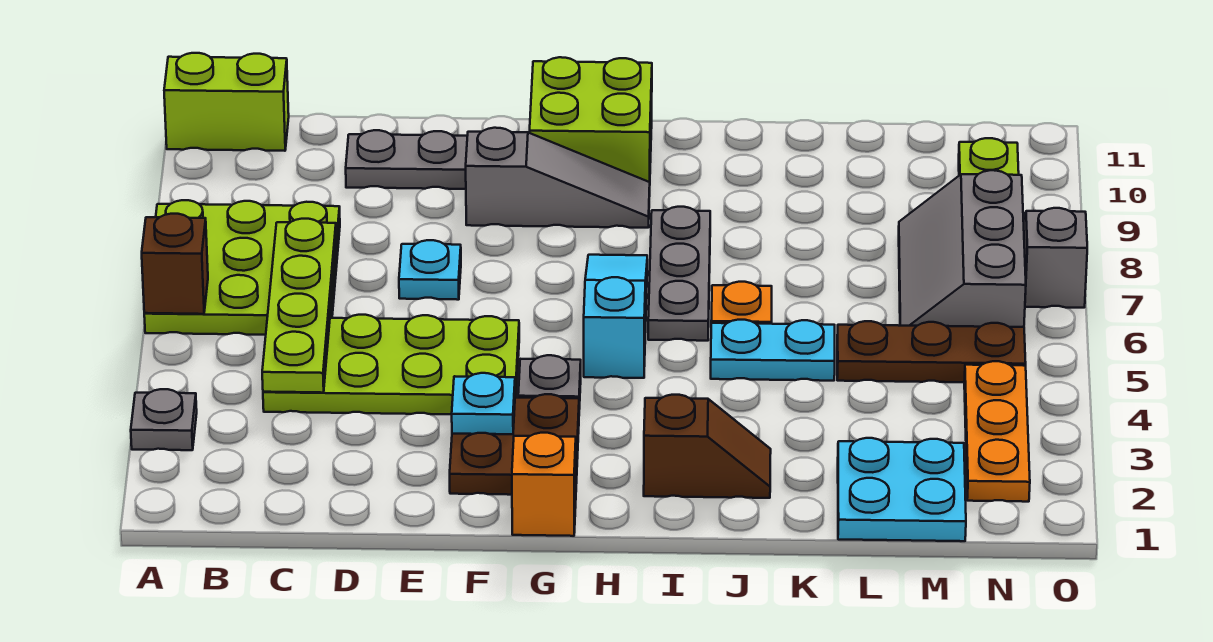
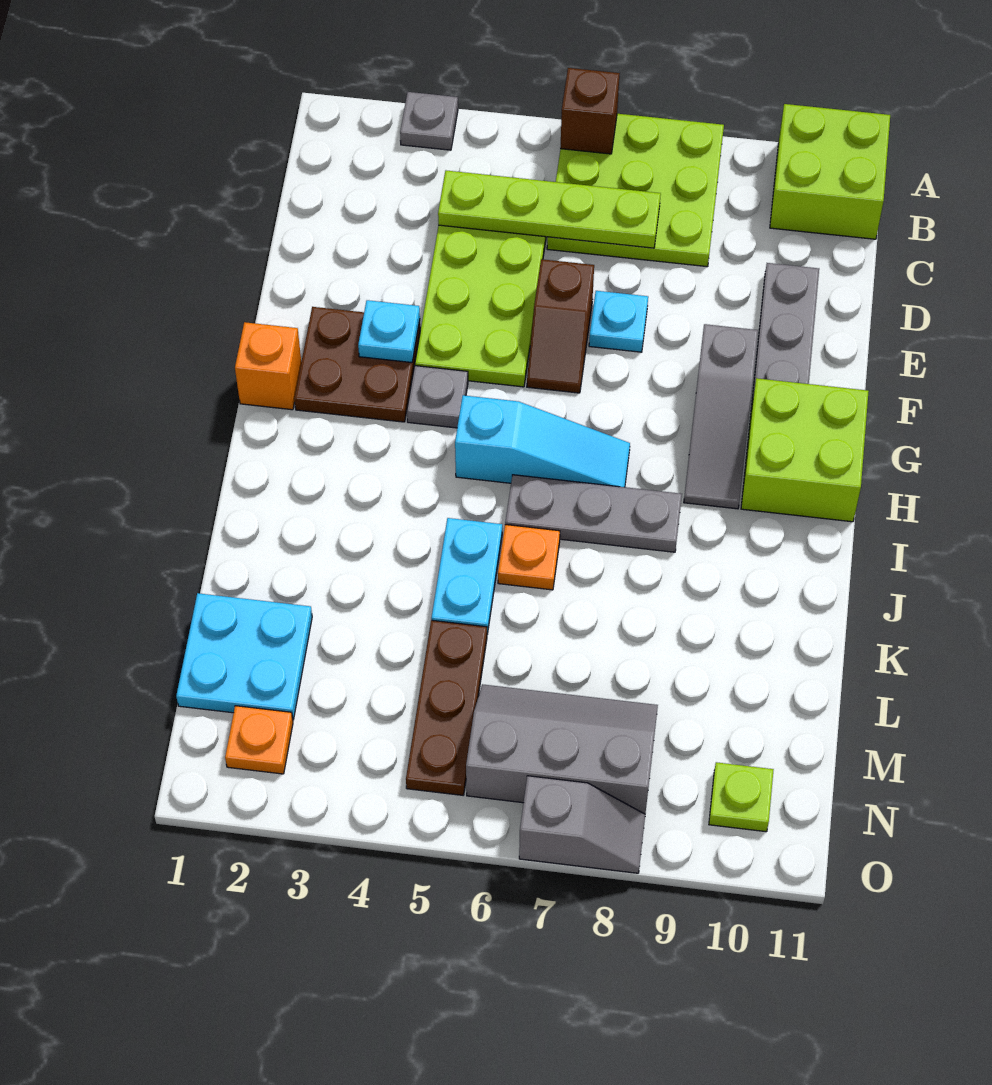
lime brick A11:B11 level 1 -> lime brick A10:B11 level 1
brown slope I2:J2 level 1 top I -> brown slope E6:F6 level 1 top E
orange plate N2:N4 level 1 -> orange plate N2 level 1

